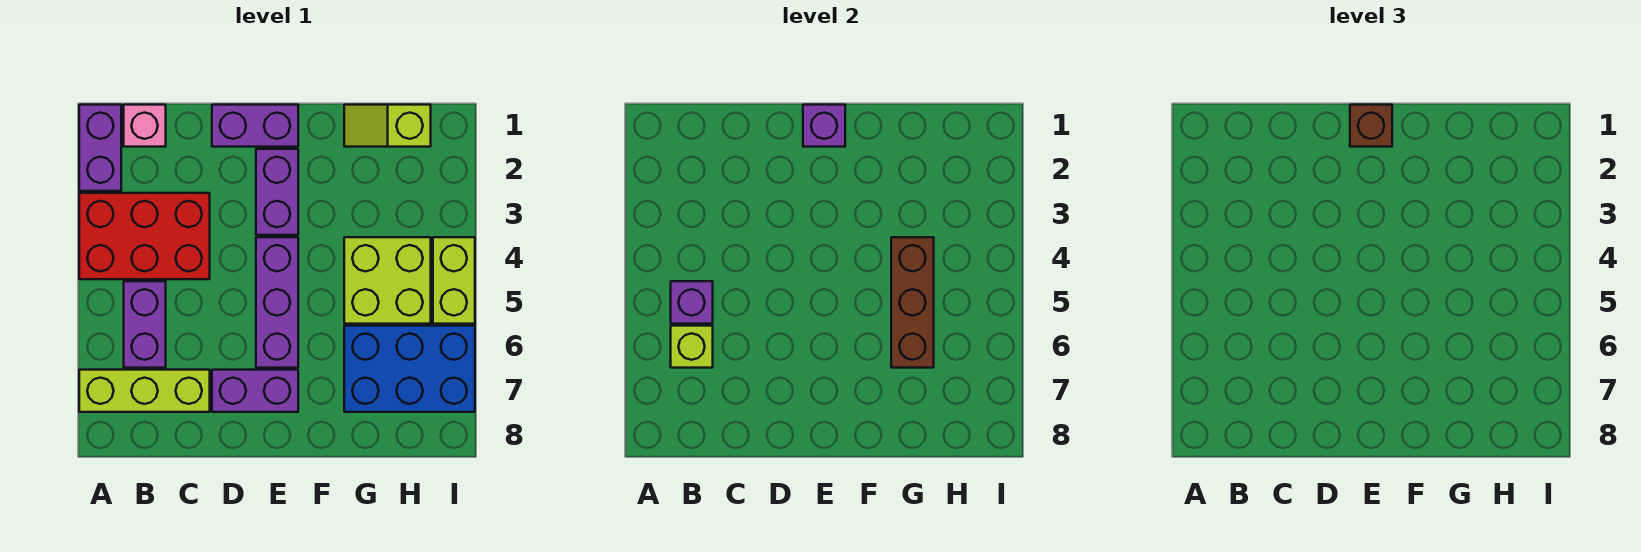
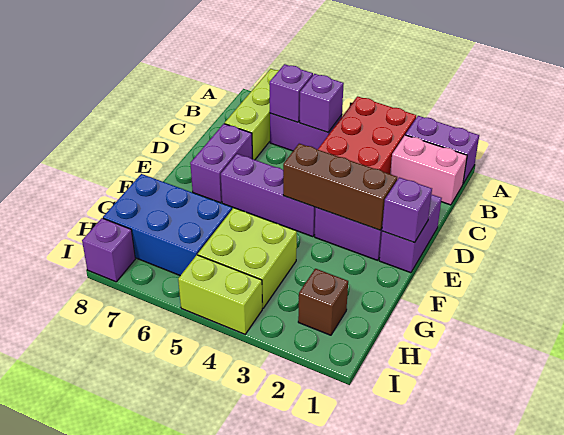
pink brick B1 level 1 -> pink brick B1:B2 level 1
lime brick B6 level 2 -> purple brick B6 level 2
brown brick E1 level 3 -> brown brick H2 level 1
lime slope G1:H1 level 1 top H -> none
brown brick G4:G6 level 2 -> brown brick E2:E4 level 2
blue brick G6:I7 level 1 -> blue brick G6:H8 level 1
none -> purple brick I8 level 1

